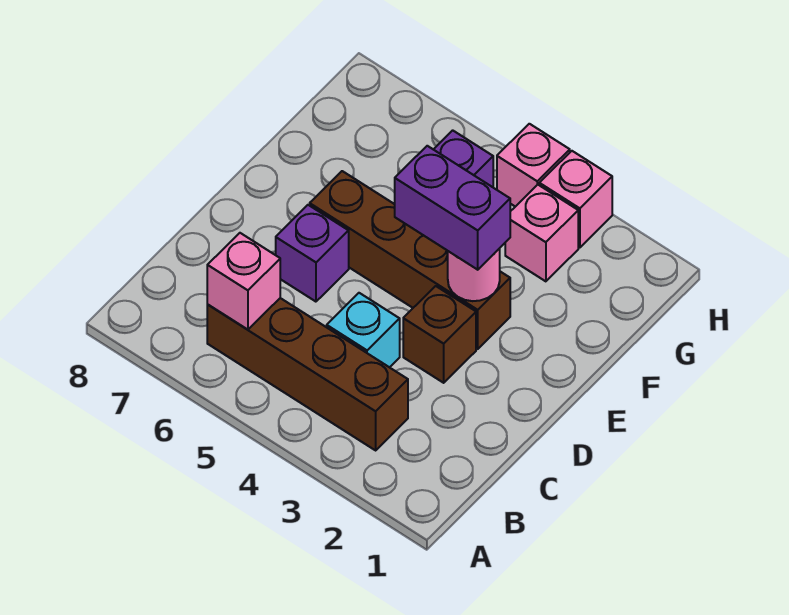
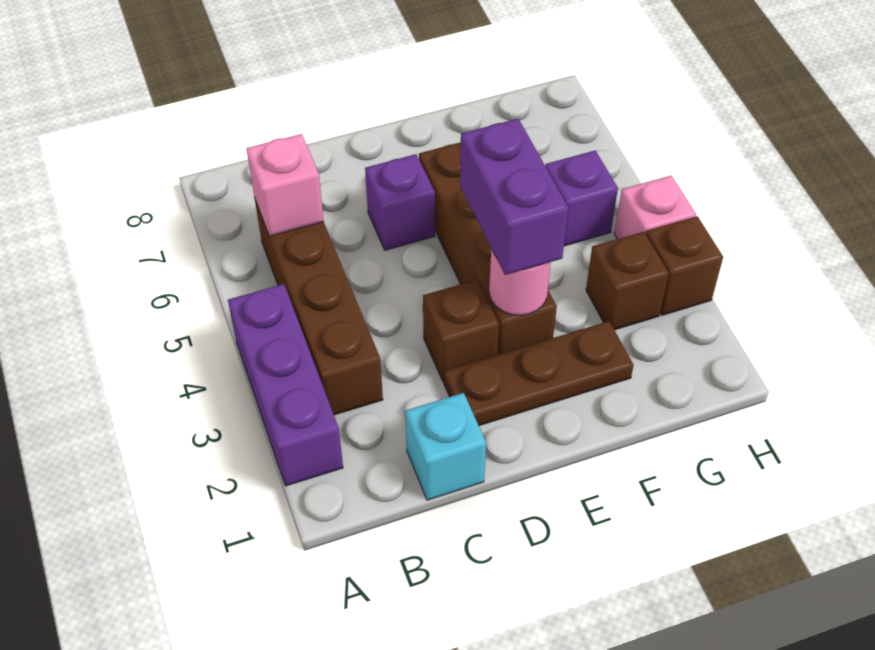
none -> purple brick A2:A4 level 1
cyan brick C4 level 1 -> cyan brick C1 level 1
none -> brown plate D2:F2 level 1
pink brick G3 level 1 -> brown brick G3 level 1
pink brick H3 level 1 -> brown brick H3 level 1

